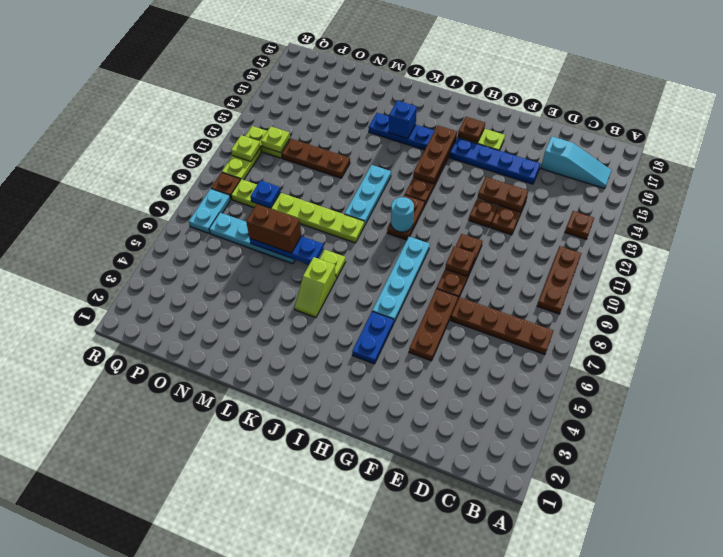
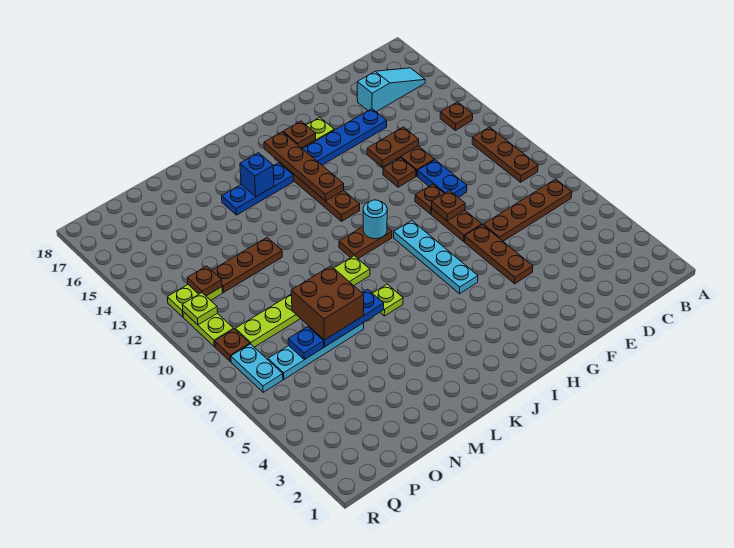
blue plate H4:H5 level 1 -> blue plate E10:E11 level 1
brown plate I10:I11 level 1 -> brown plate I10:J10 level 1
brown plate I13:I15 level 2 -> brown plate I13:I16 level 2
lime slope K5:K6 level 1 top 6 -> none
cyan plate K10:K12 level 1 -> none
brown brick M7:N7 level 3 -> brown brick M7:N8 level 3
blue plate O9 level 2 -> blue plate O7 level 2
lime plate P12 level 2 -> brown plate P12 level 2

